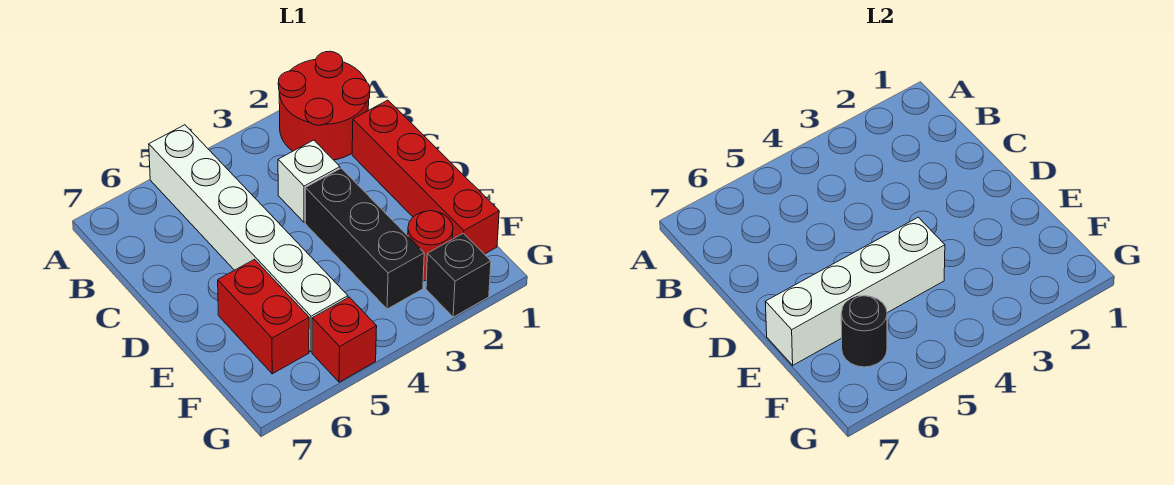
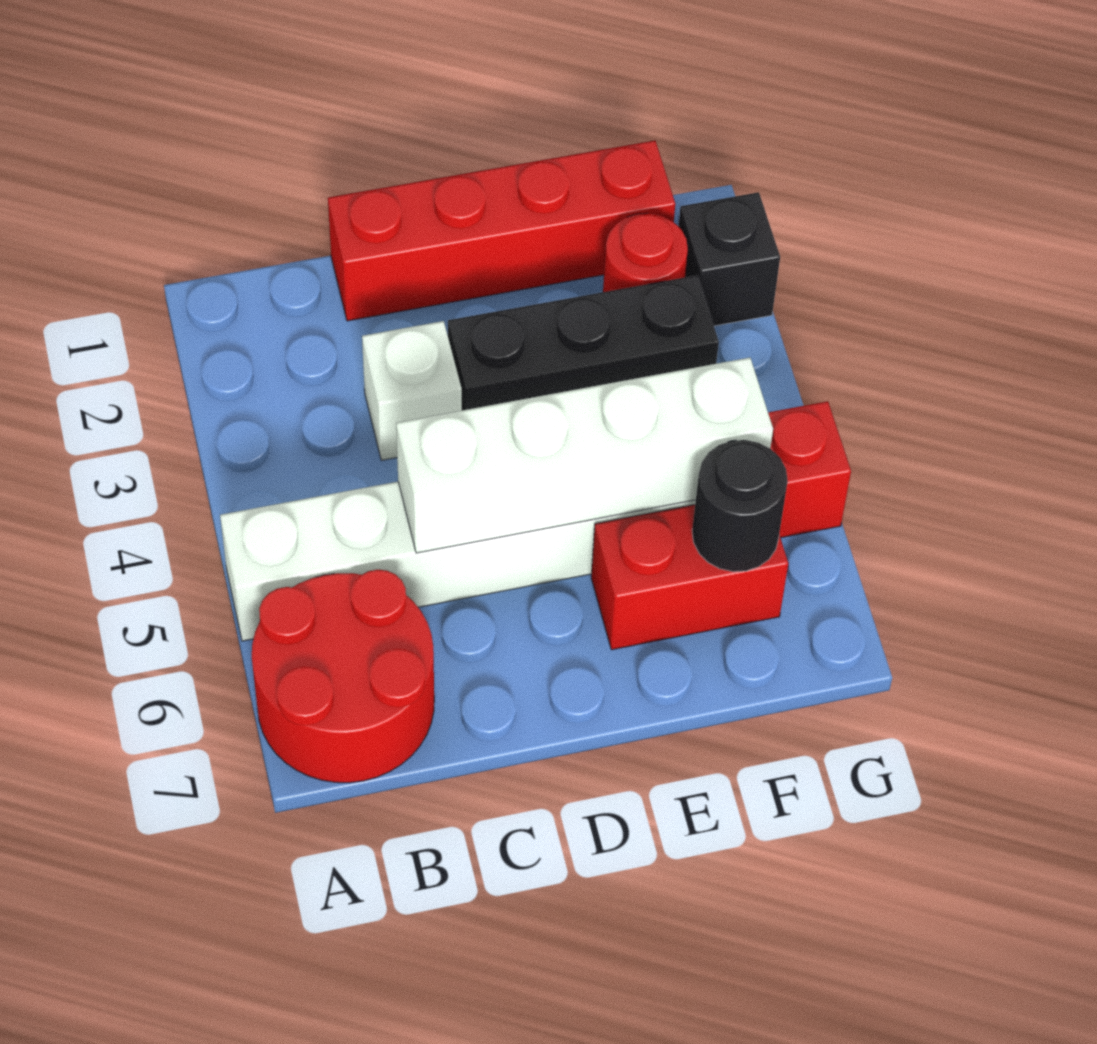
red round brick A1:B2 level 1 -> red round brick A6:B7 level 1
white brick E4:E7 level 2 -> white brick C5:F5 level 2

